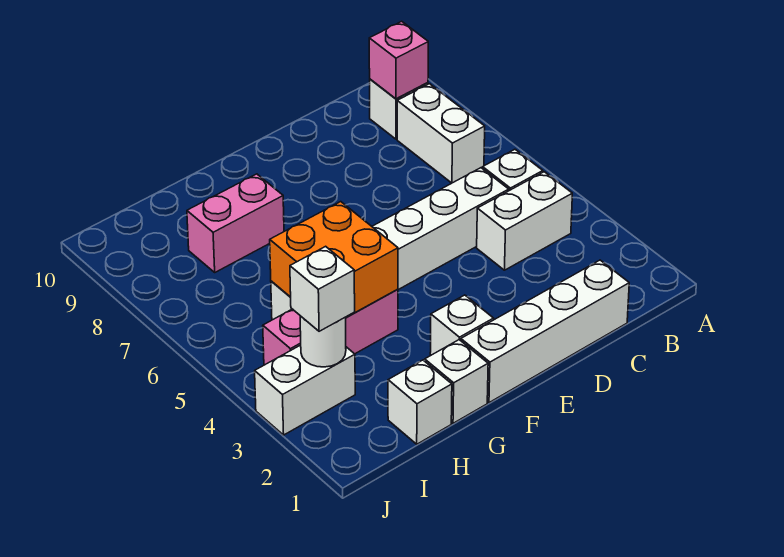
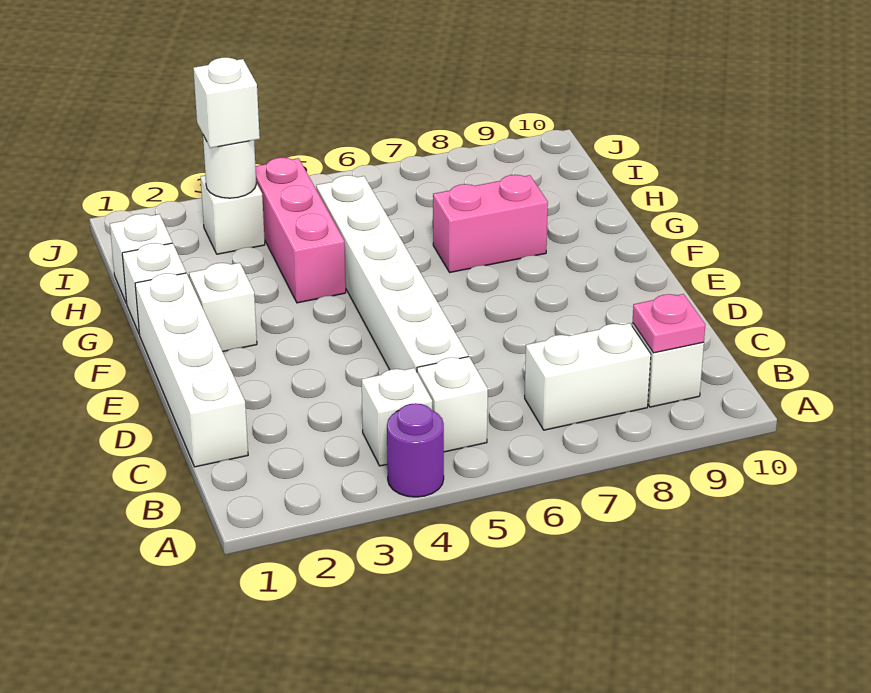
none -> purple round brick A4 level 1
white brick B4:C4 level 1 -> white brick B4 level 1
pink brick B9 level 2 -> pink plate B9 level 2
orange brick G4:H5 level 2 -> none
pink brick G8:H8 level 1 -> pink brick G7:G8 level 1
white brick I3:J3 level 1 -> white brick I3 level 1

